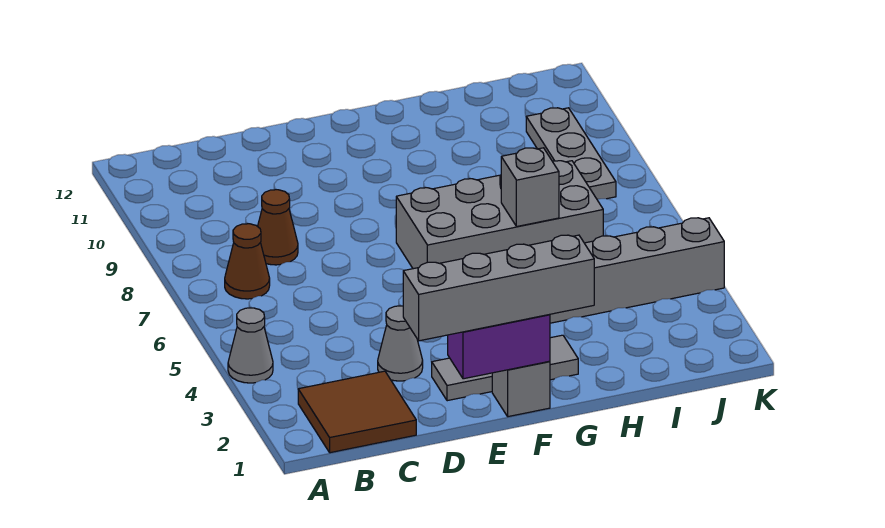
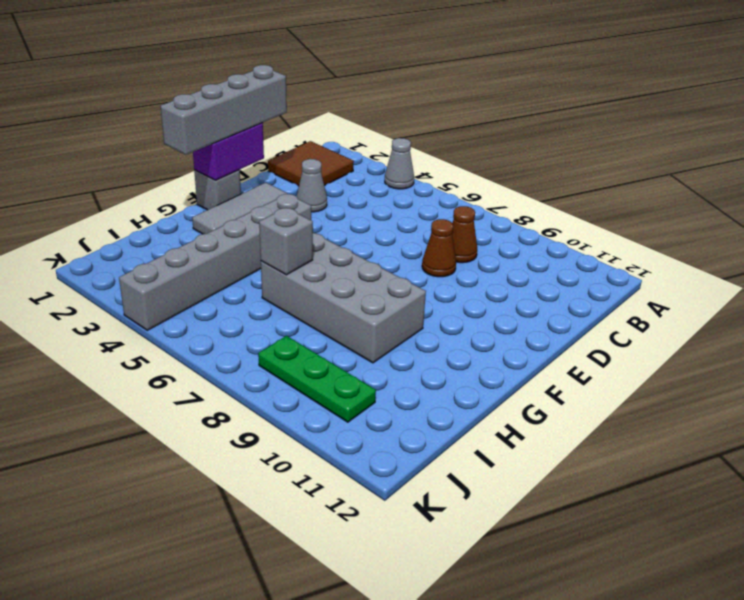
brown cone B7 level 1 -> brown cone D8 level 1
grey brick F6:I7 level 1 -> grey brick G6:H9 level 1
grey plate J8:J10 level 1 -> green plate J8:J10 level 1

